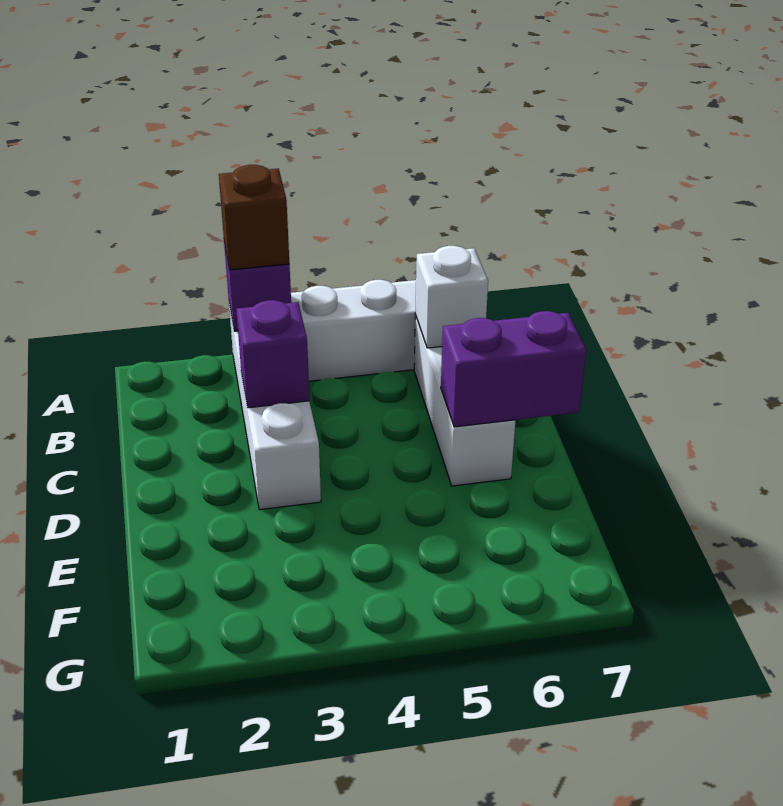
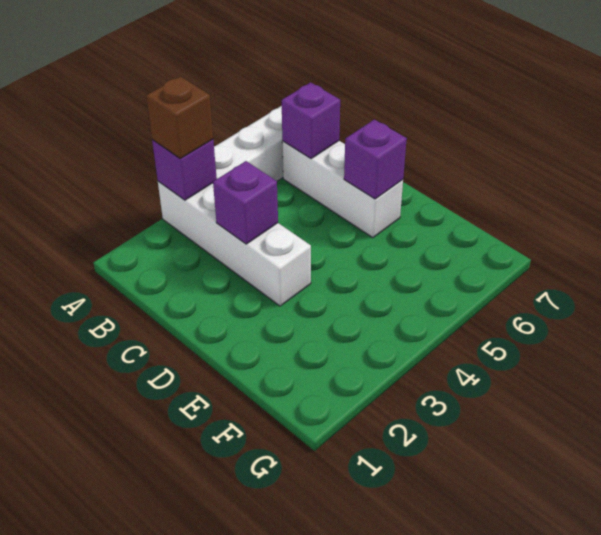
white brick B6 level 2 -> purple brick B6 level 2
purple brick D6:D7 level 2 -> purple brick D6 level 2

